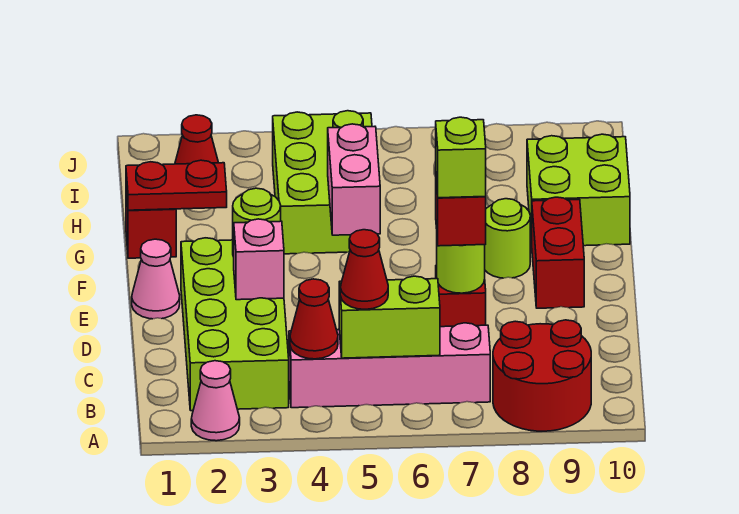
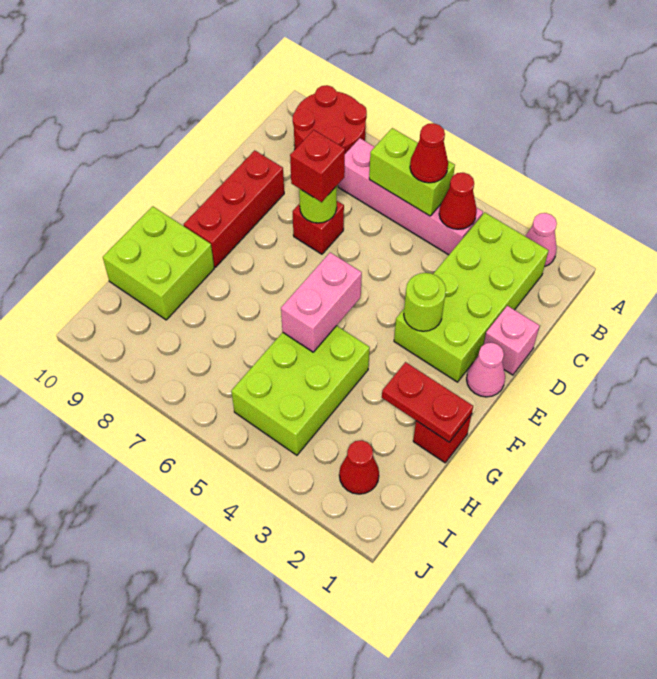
pink brick D3 level 2 -> pink brick D1 level 1
lime brick D7 level 4 -> none
red brick E9:F9 level 1 -> red brick D9:F9 level 1
lime round brick F8 level 1 -> none

